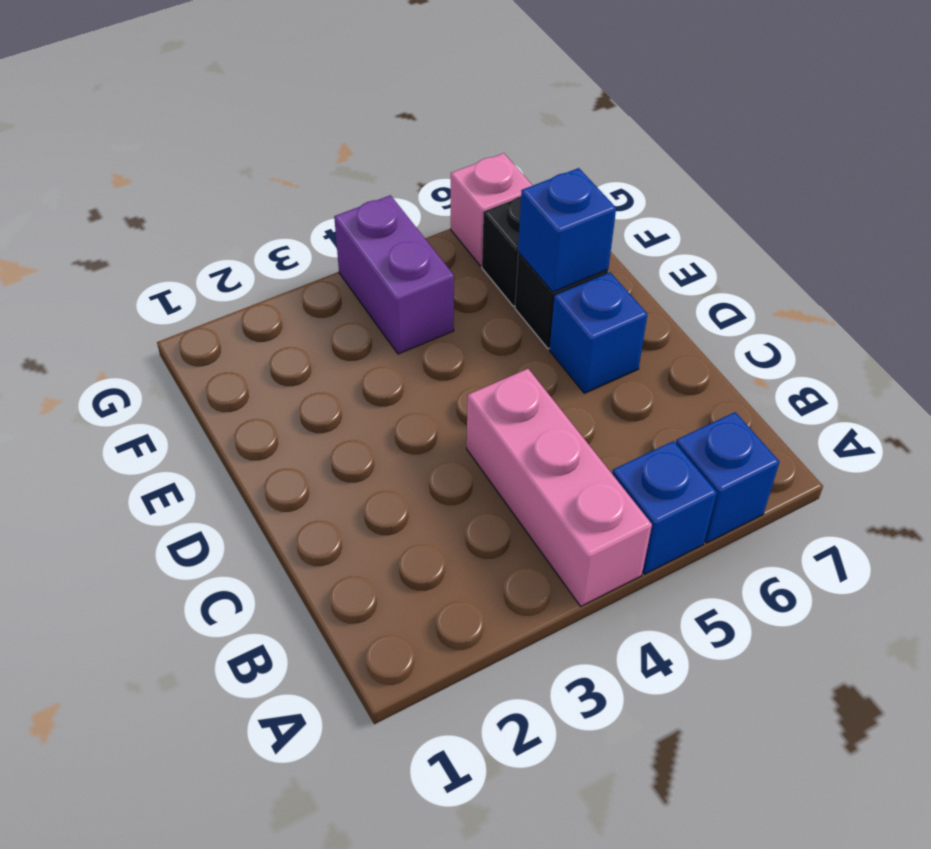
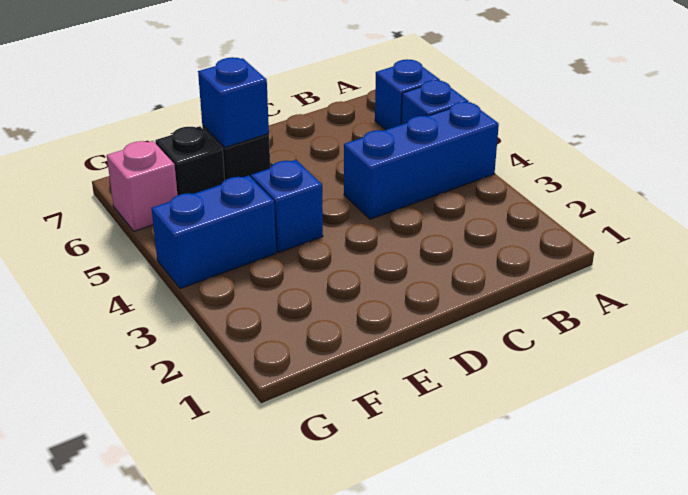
pink brick A4:C4 level 1 -> blue brick A4:C4 level 1
blue brick D6 level 1 -> blue brick E4 level 1
purple brick F4:G4 level 1 -> blue brick F4:G4 level 1

